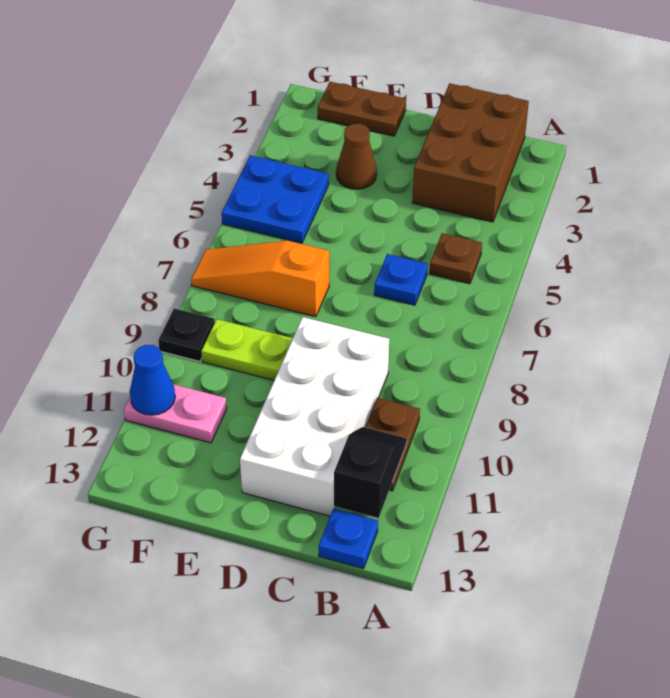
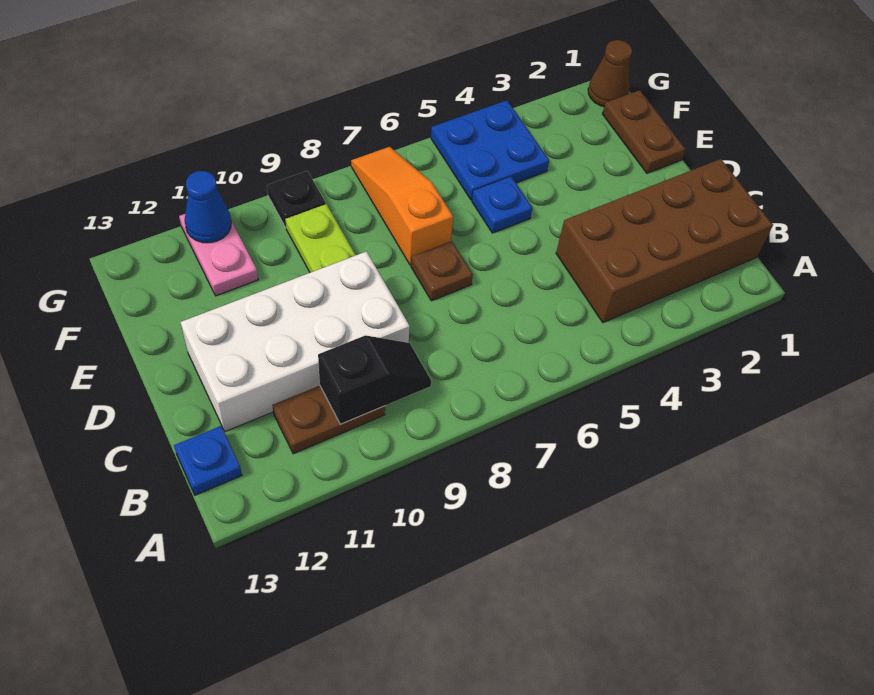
brown brick B1:C3 level 1 -> brown brick B1:C4 level 1
brown plate B5 level 1 -> brown plate D7 level 1
black slope B11:B12 level 2 top 12 -> black slope B9:B10 level 2 top 10
blue plate C6 level 1 -> blue plate E5 level 1
brown cone E3 level 1 -> brown cone G1 level 1

